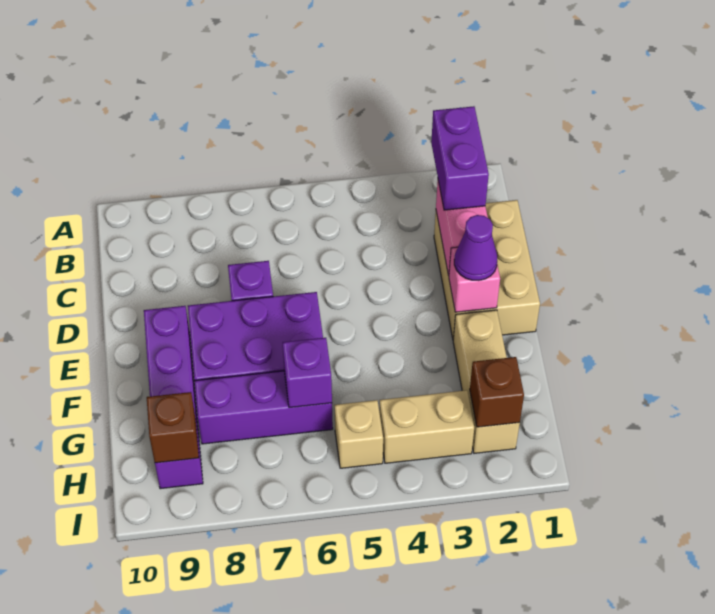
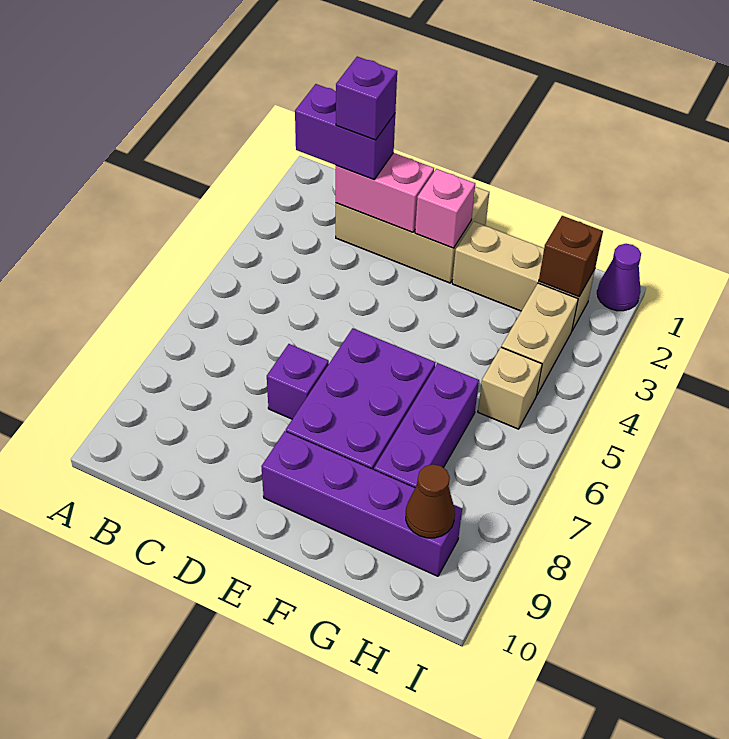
purple cone E2 level 3 -> purple cone I1 level 1
purple brick G6 level 2 -> purple brick C2 level 4
brown brick H9 level 2 -> brown cone H9 level 2

